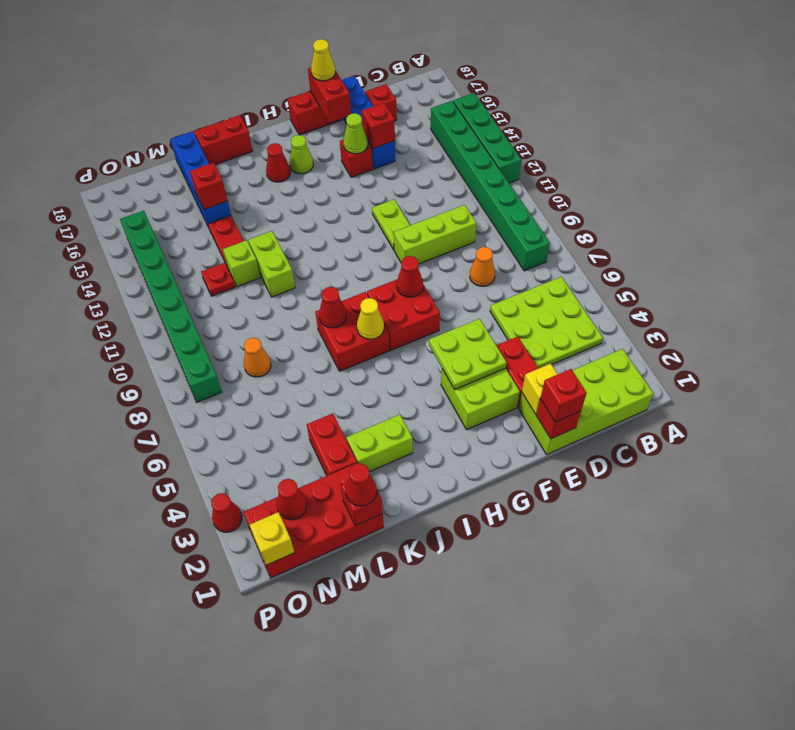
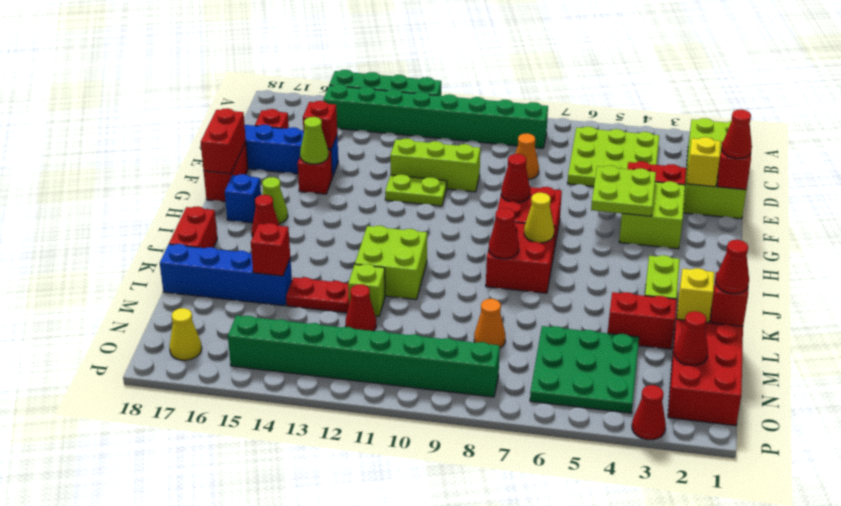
lime brick D10:F10 level 1 -> lime brick E10:E12 level 1
red brick E1 level 3 -> red cone E1 level 3
red brick F17:F18 level 2 -> red brick F18:G18 level 2
yellow cone F18 level 3 -> yellow cone O17 level 1
none -> blue brick H17 level 1
lime brick K11:K12 level 1 -> lime brick J11:K12 level 1
none -> green plate M4:O6 level 1
red plate M12 level 1 -> red cone M12 level 1
yellow brick O1 level 2 -> yellow brick L2 level 2

